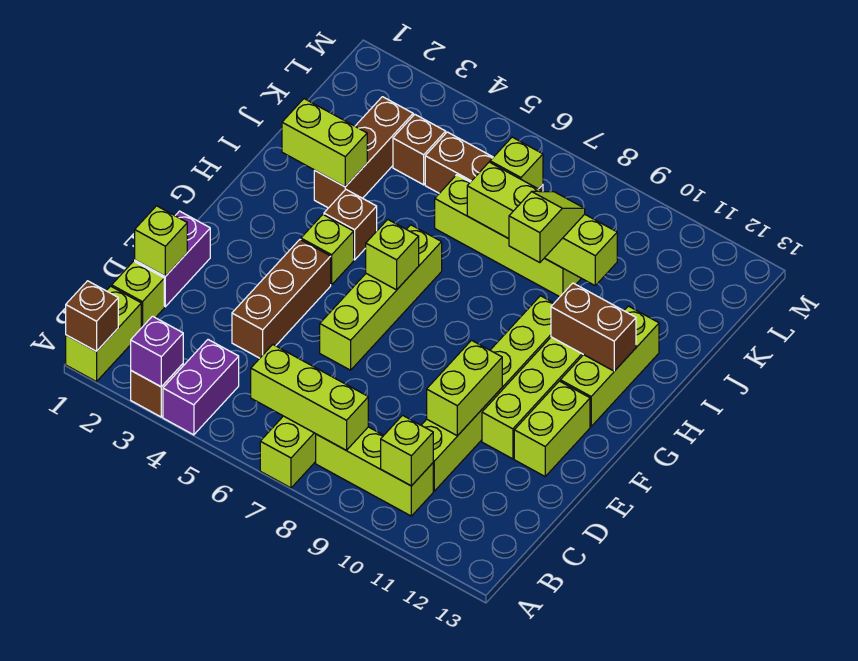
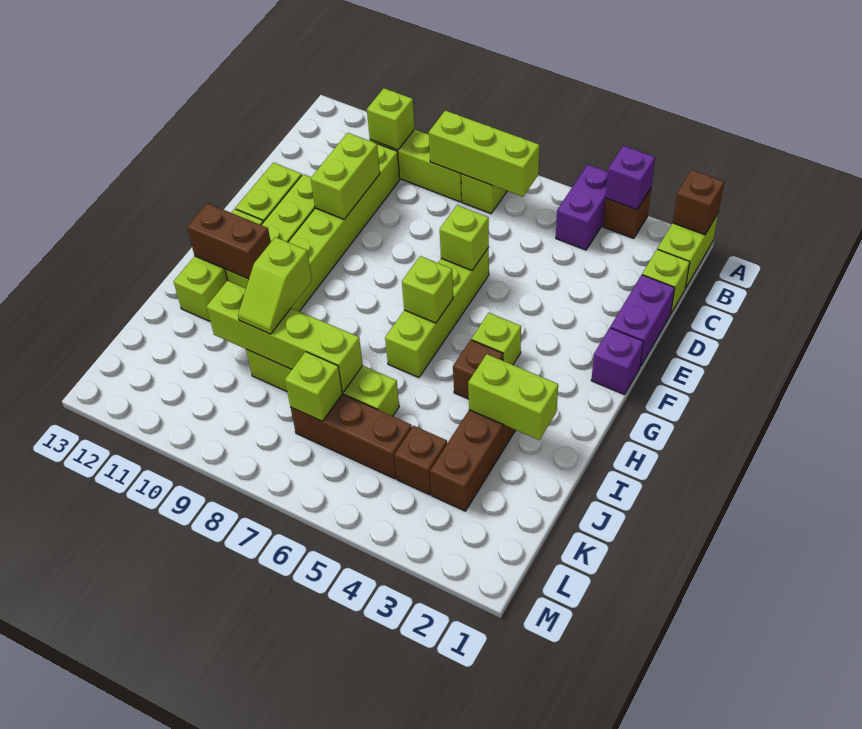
lime brick D1 level 2 -> lime brick E6 level 2
brown brick D4:F4 level 1 -> none
none -> purple brick F1 level 1

